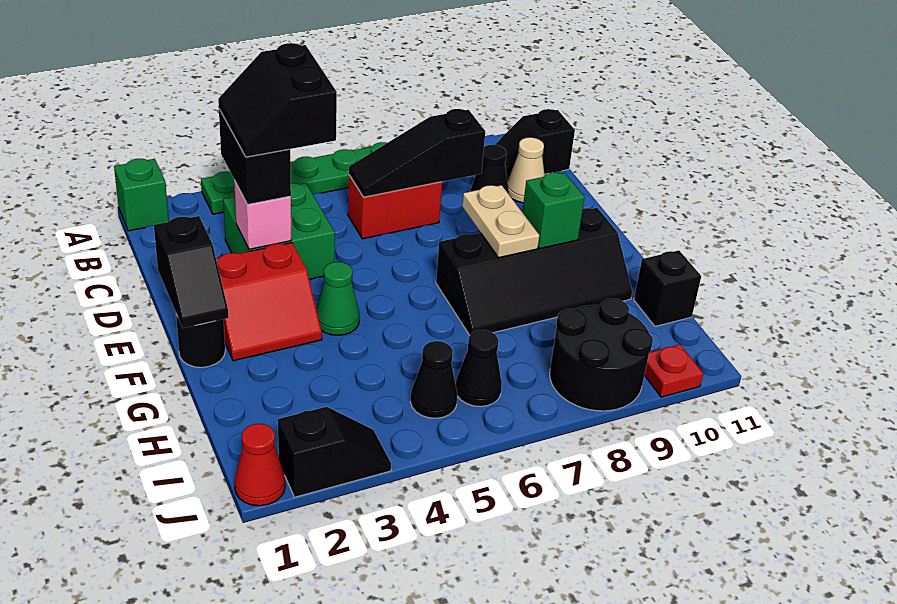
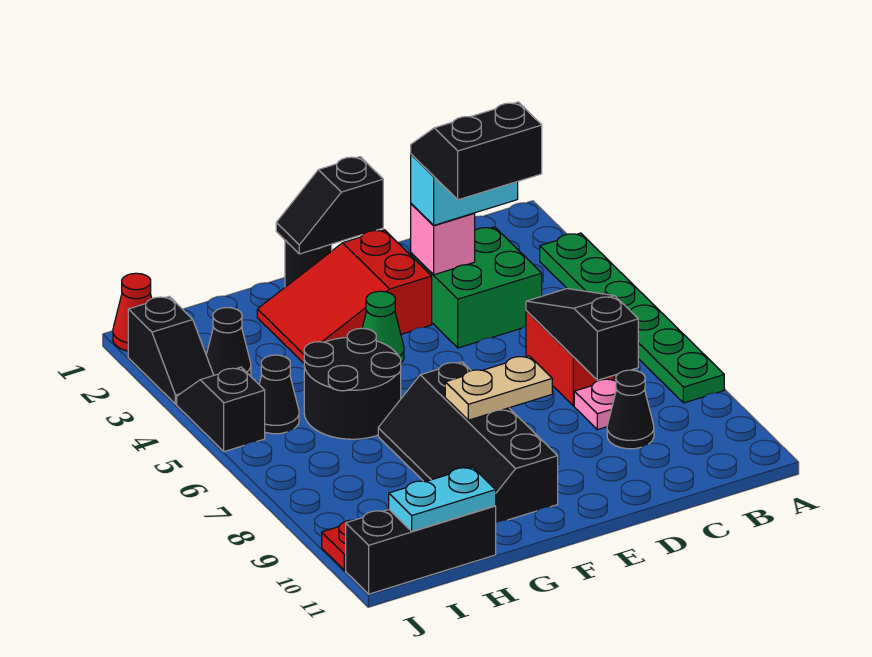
green brick A1 level 1 -> none
black slope B10:B11 level 1 top 11 -> black slope J4:J5 level 1 top 5
black brick C3:D3 level 3 -> cyan brick C3:D3 level 3
none -> pink plate C8 level 1
tan cone C10 level 1 -> none
red slope E2:F3 level 1 top E -> red slope E2:G3 level 1 top E
green brick F9 level 2 -> none
black brick H11 level 1 -> black brick H11:J11 level 1
none -> cyan plate H11:I11 level 2
black cone I6 level 1 -> black cone I3 level 1
black round brick I8:J9 level 1 -> black round brick G5:H6 level 1

